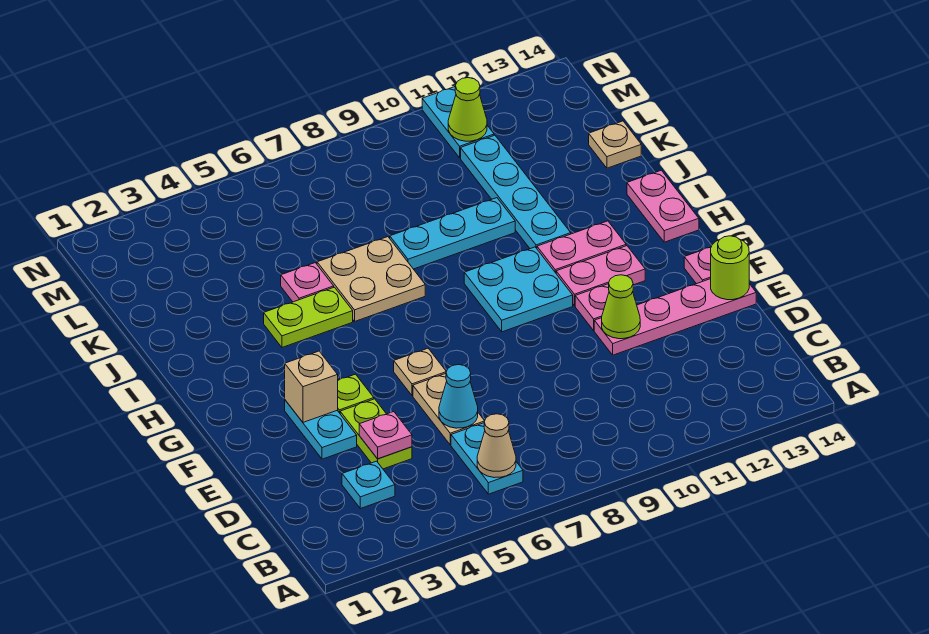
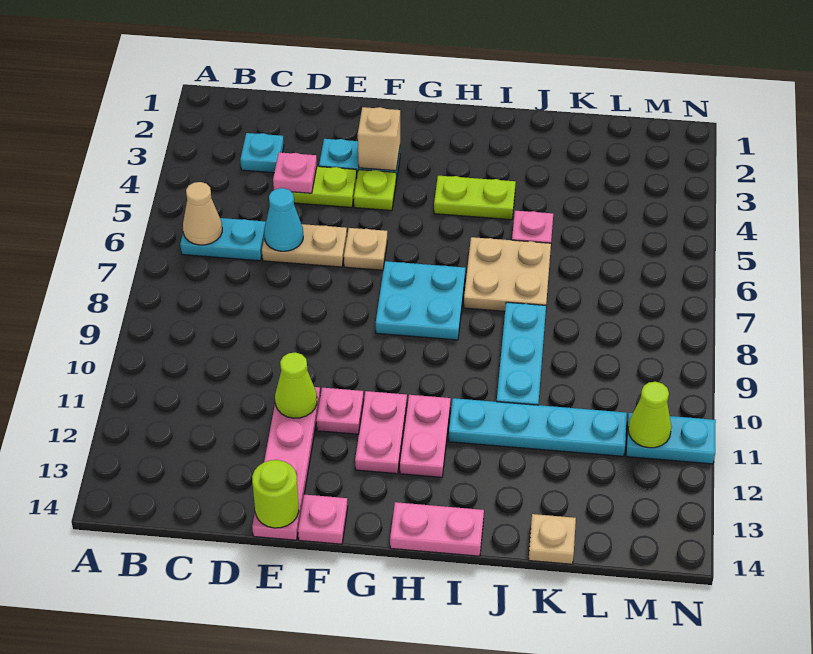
cyan plate G9:H10 level 1 -> cyan plate G7:H8 level 1
lime plate I4:I5 level 1 -> lime plate H4:I4 level 1

